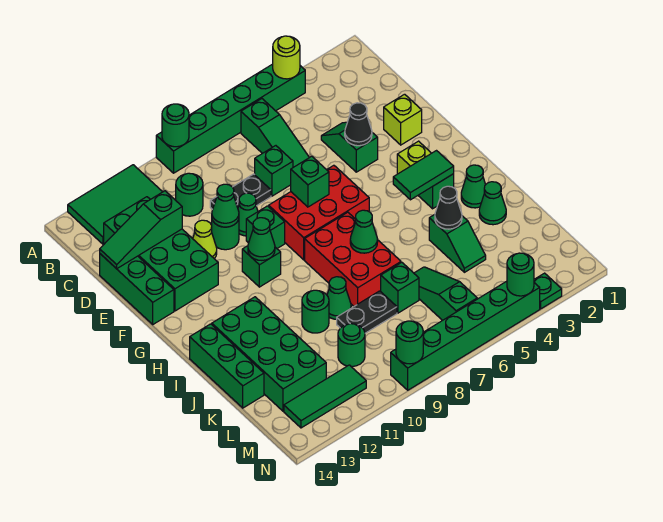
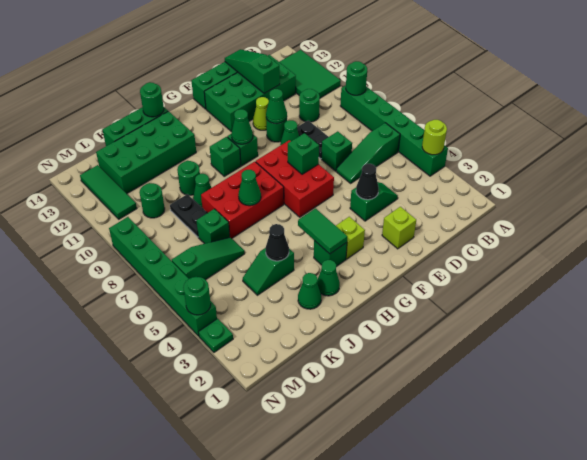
green brick F9 level 1 -> green brick H10 level 1
green round brick N9 level 2 -> green round brick I14 level 2

